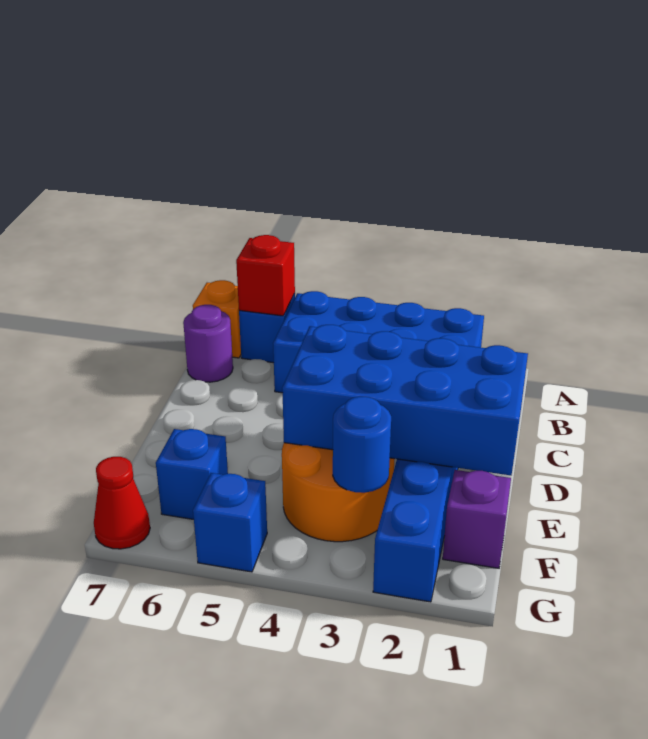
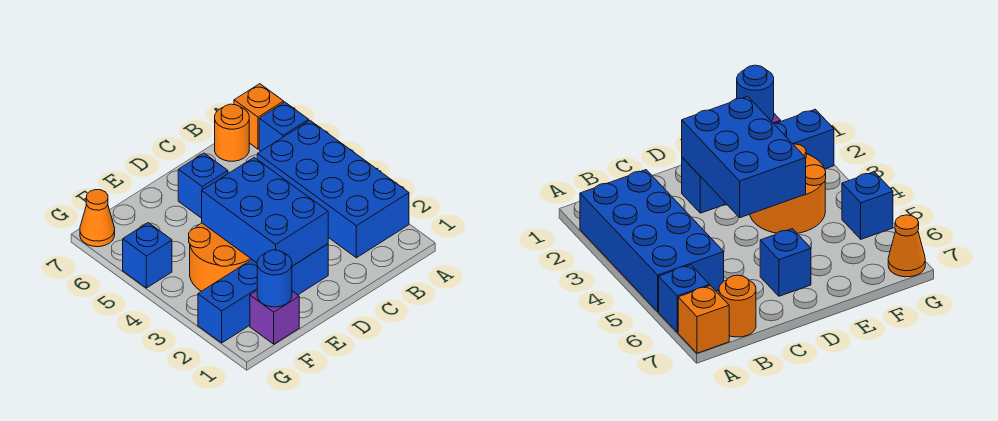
red brick A6 level 2 -> none
purple round brick B7 level 1 -> orange round brick B7 level 1
blue brick D1:E4 level 2 -> blue brick D2:E4 level 2
blue round brick F3 level 2 -> blue round brick F1 level 2
blue brick F6 level 1 -> blue brick D6 level 1
red cone G7 level 1 -> orange cone G7 level 1

